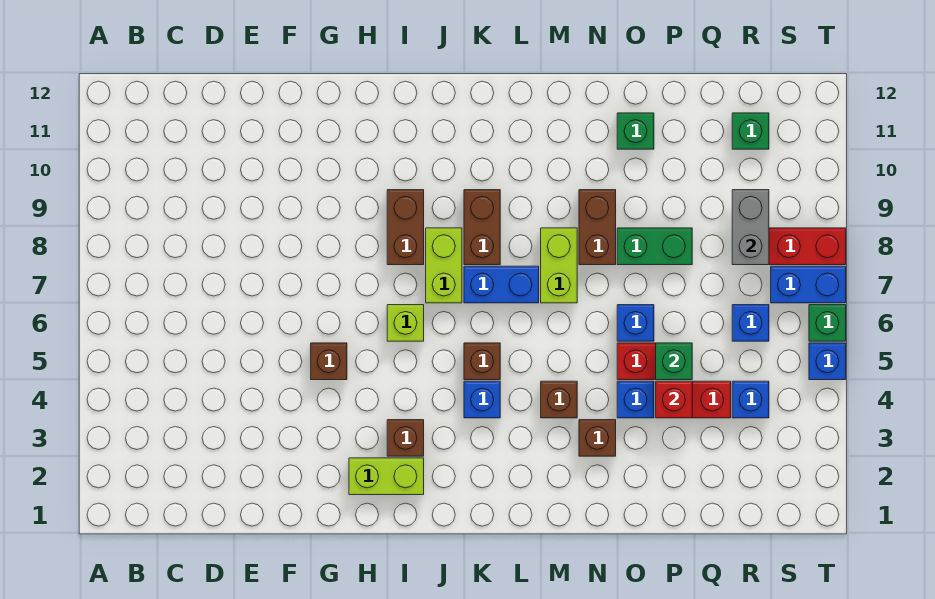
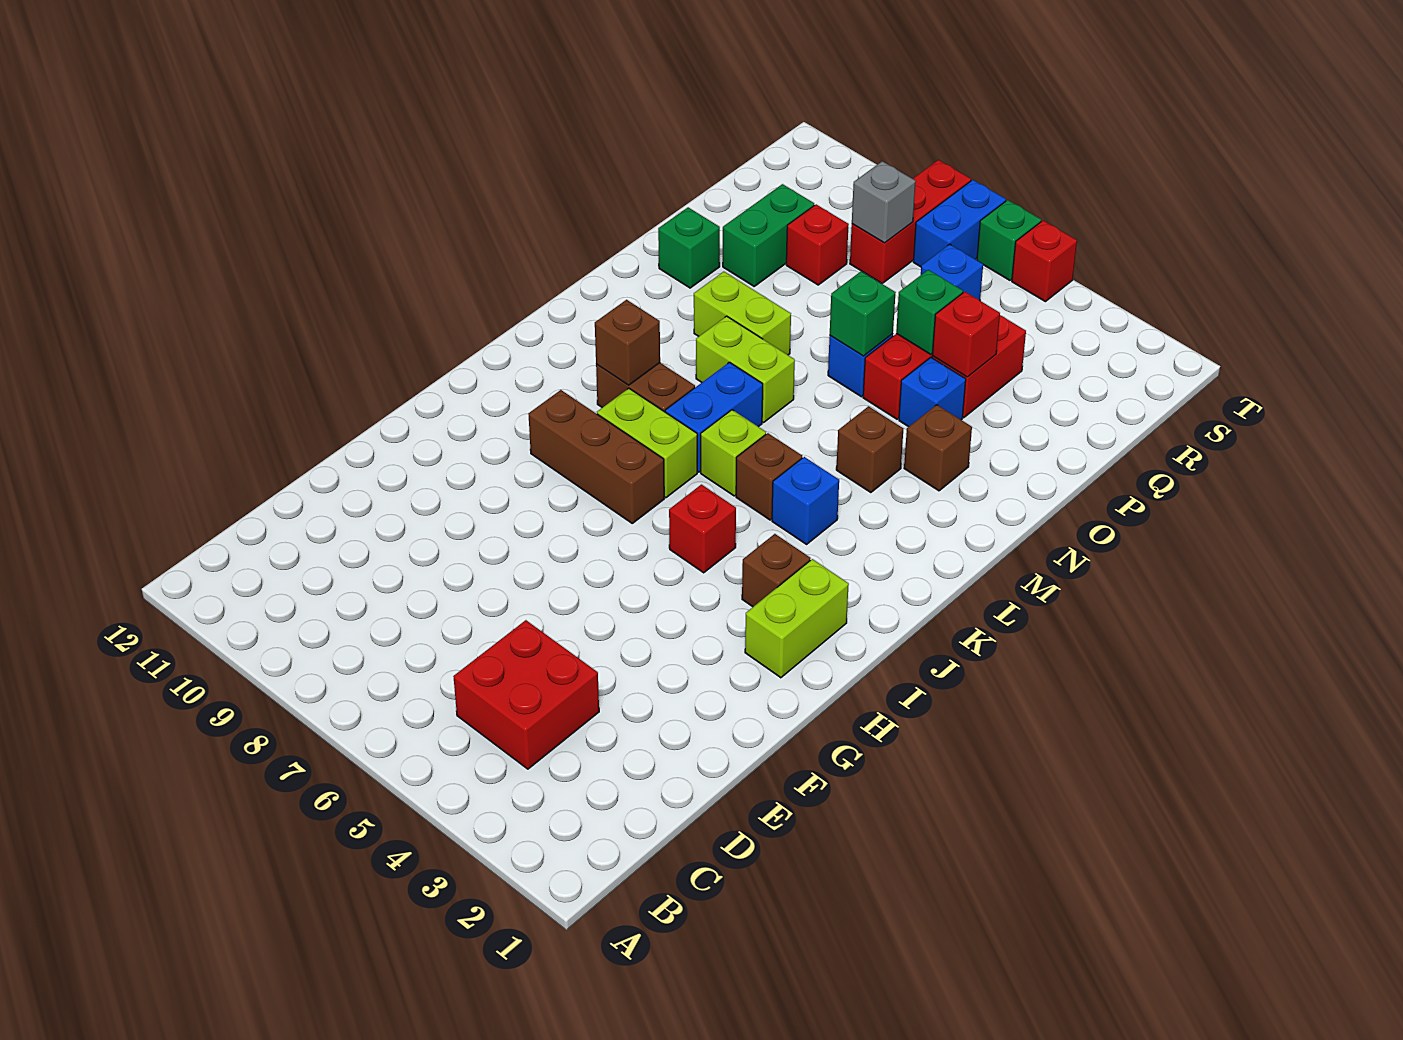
none -> red brick C4:D5 level 1
brown brick G5 level 1 -> brown brick K9 level 2
none -> red brick I5 level 1
lime brick I6 level 1 -> lime brick K6 level 1
brown brick I8:I9 level 1 -> brown brick I7:I9 level 1
brown brick N8:N9 level 1 -> lime brick N8:N9 level 1
green brick O8:P8 level 1 -> green brick P10:Q10 level 1
none -> red brick Q9 level 1
blue brick R4 level 1 -> none
grey brick R8:R9 level 2 -> grey brick R8 level 2
green brick R11 level 1 -> green brick O6 level 2
blue brick T5 level 1 -> red brick T5 level 1

